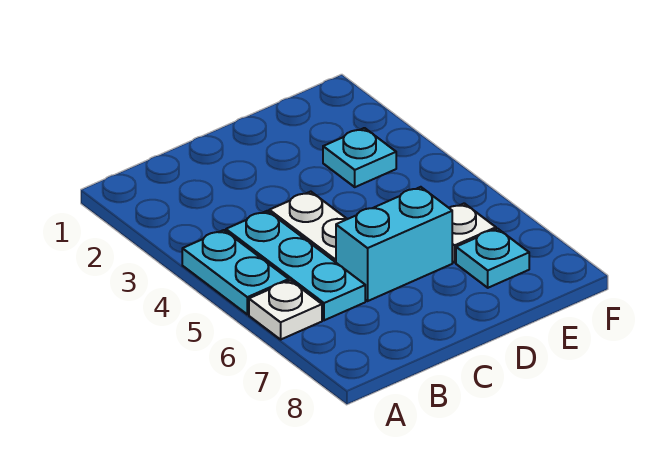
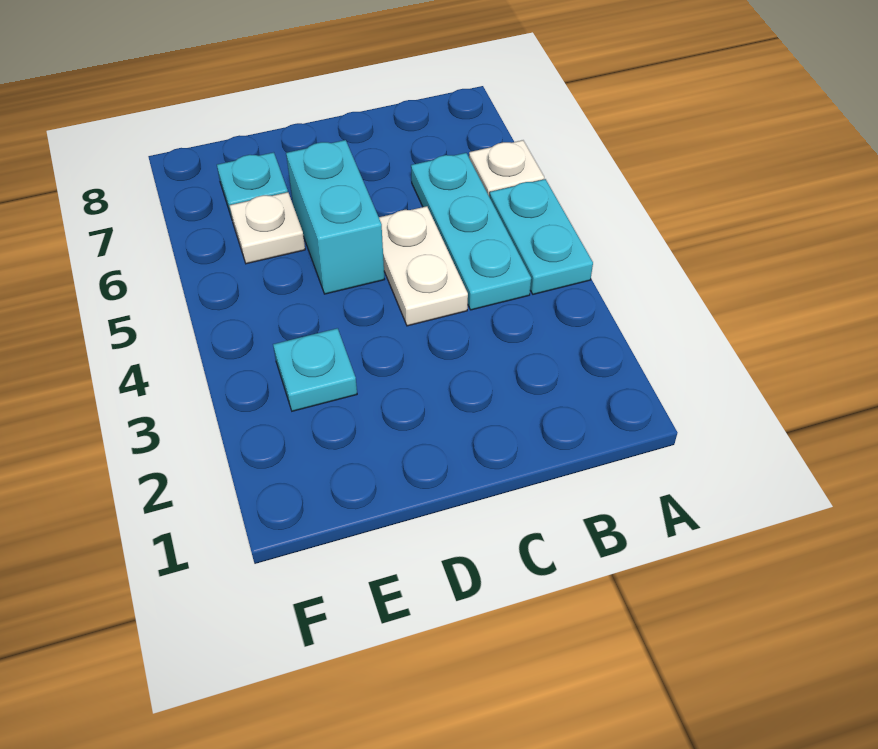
cyan brick C6:D6 level 1 -> cyan brick D5:D6 level 1

